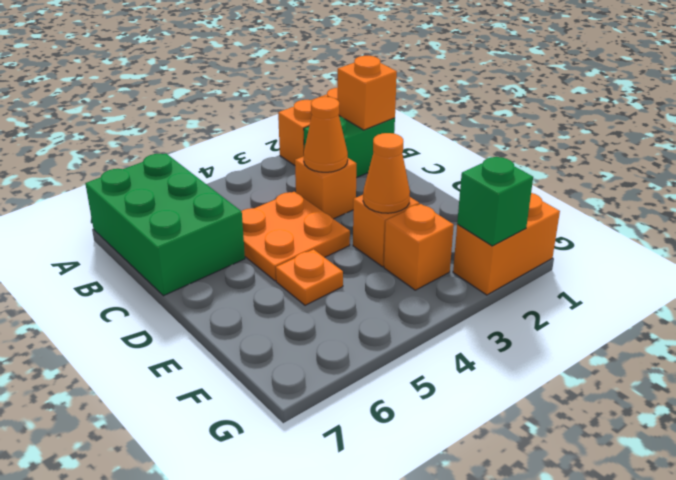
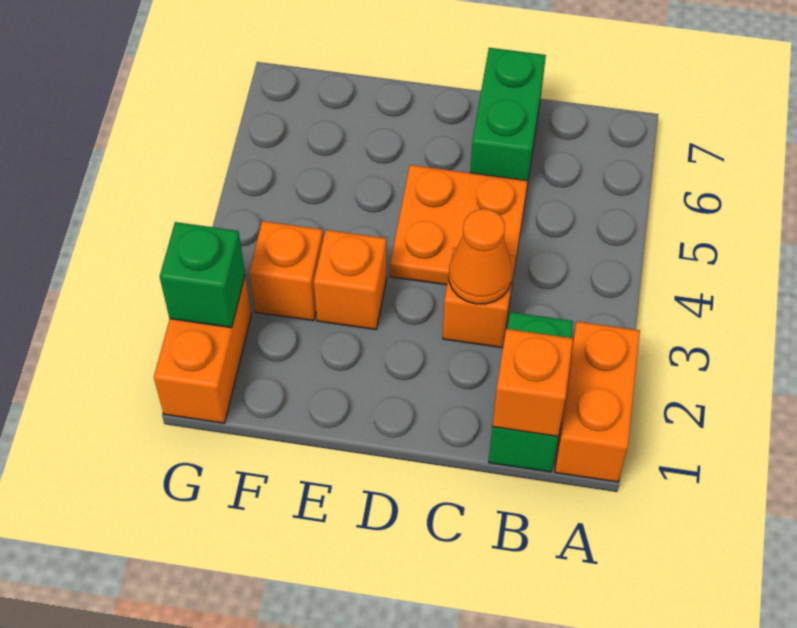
green brick A6:C7 level 1 -> green brick C6:C7 level 1
orange cone E3 level 2 -> none
orange plate E5 level 1 -> none

